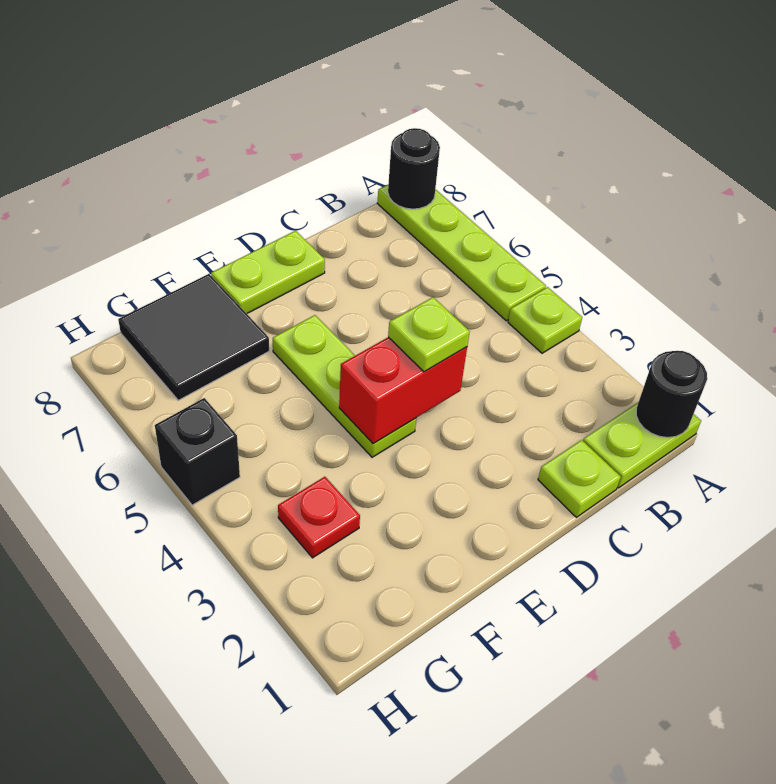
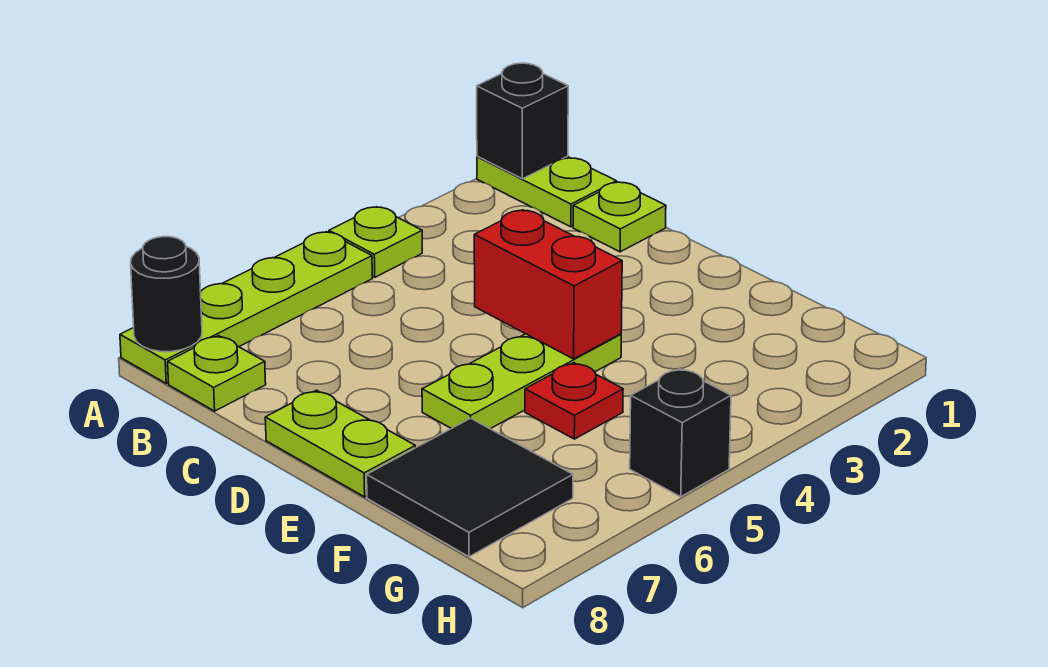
black round brick A1 level 2 -> black brick A1 level 2
lime plate D4 level 3 -> lime plate B8 level 1
red plate G3 level 1 -> red plate F5 level 1

